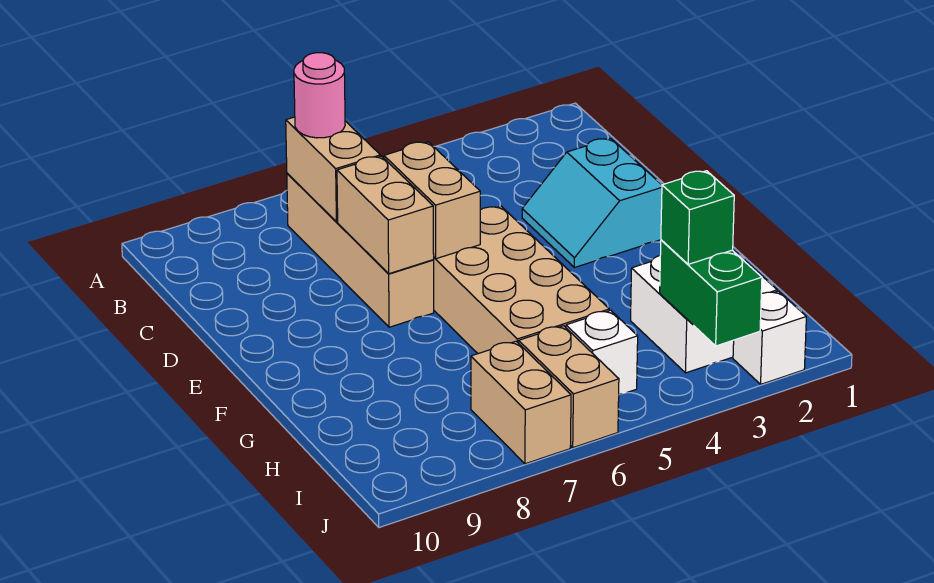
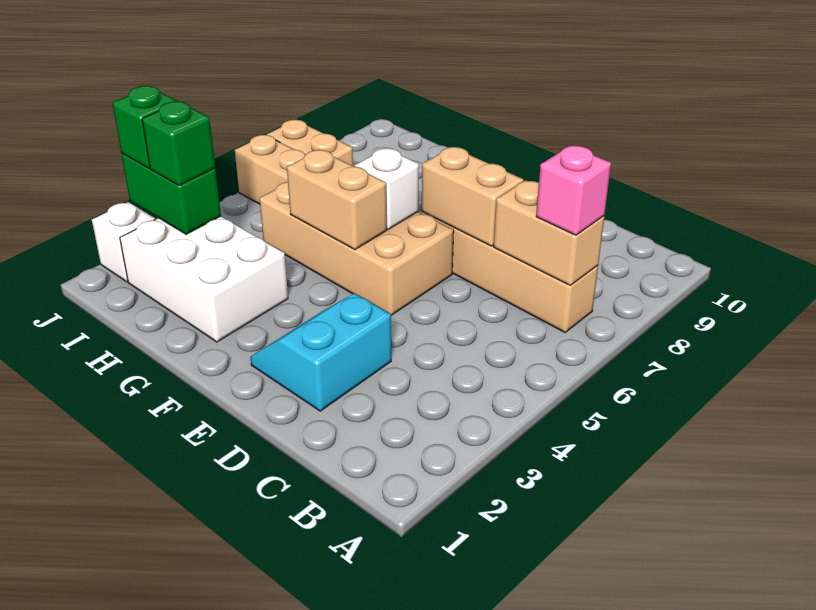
pink round brick B7 level 3 -> pink brick B7 level 3
cyan slope D2:E3 level 1 top 2 -> cyan slope D2:E3 level 1 top D
tan brick D6:E6 level 2 -> tan brick F5:G5 level 2
white brick H2:I3 level 1 -> white brick G2:I3 level 1
white brick I5 level 1 -> white brick F6 level 2
none -> green brick J3 level 3

